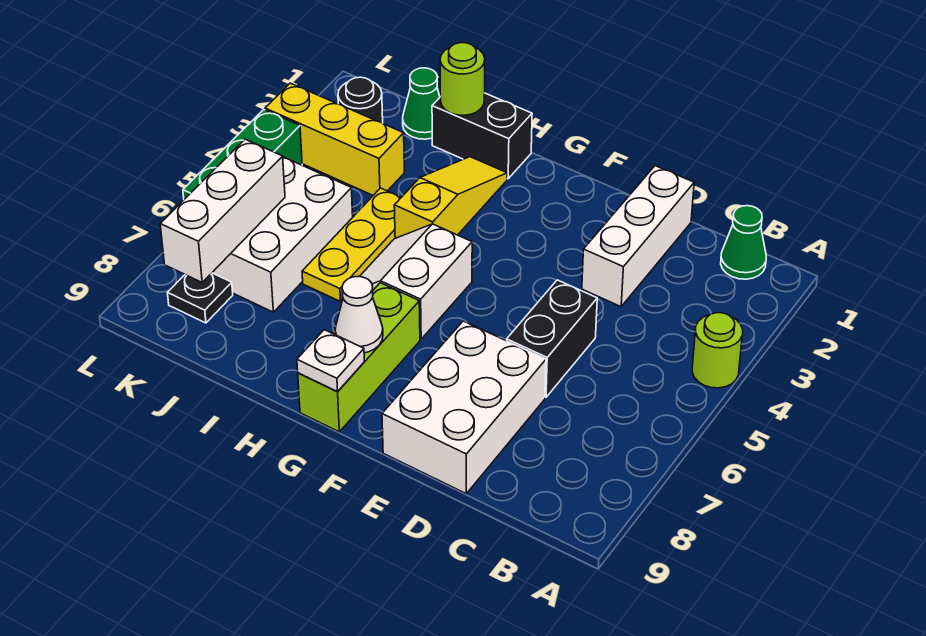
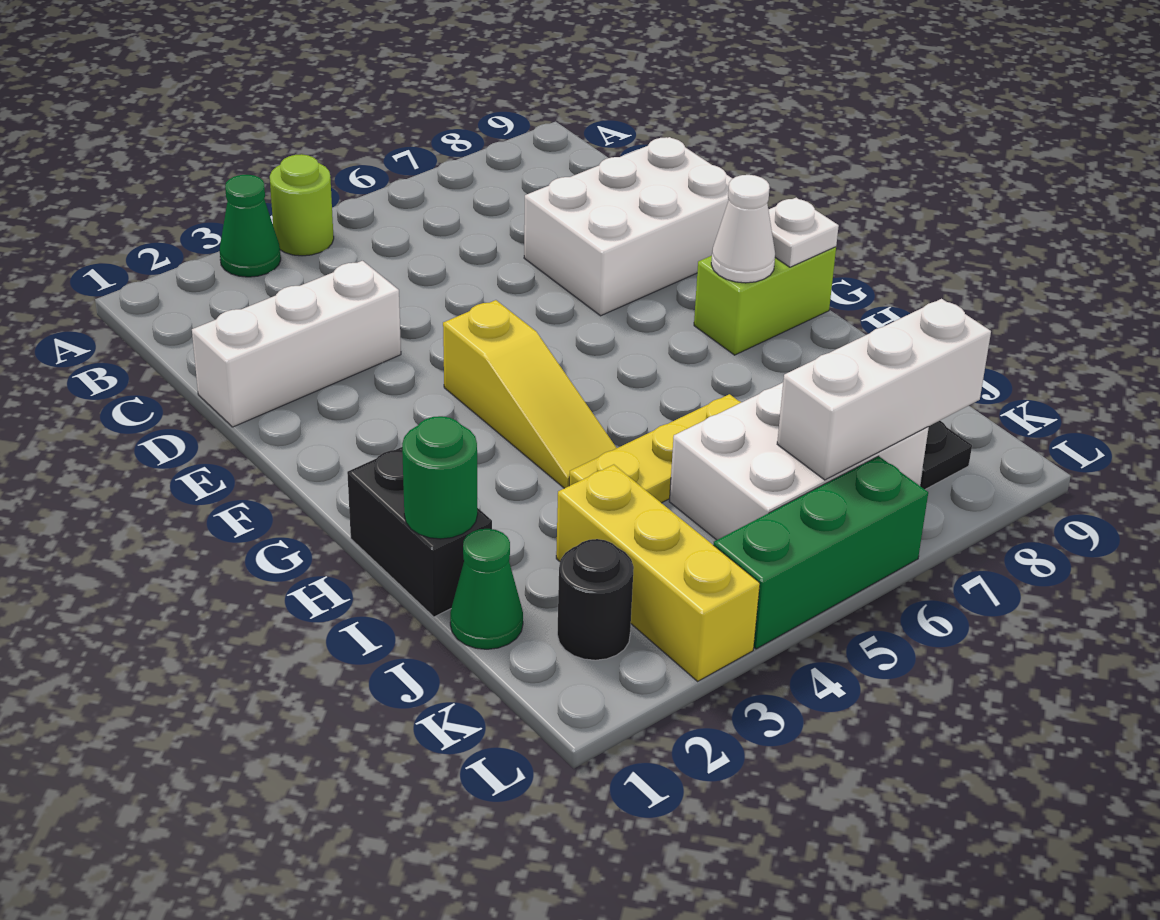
green cone B1 level 1 -> green cone A3 level 1
black brick D5:D6 level 1 -> none
white slope G5:H6 level 1 top G -> none
lime brick G7:G9 level 1 -> lime brick G8:G9 level 1
yellow slope H2:H4 level 1 top 4 -> yellow slope F4:H4 level 1 top F
lime round brick I1 level 2 -> green round brick I1 level 2

